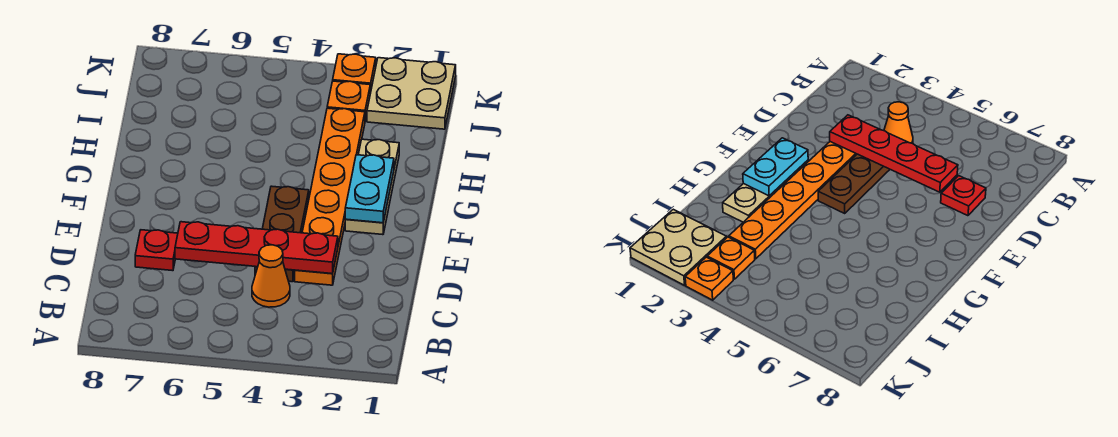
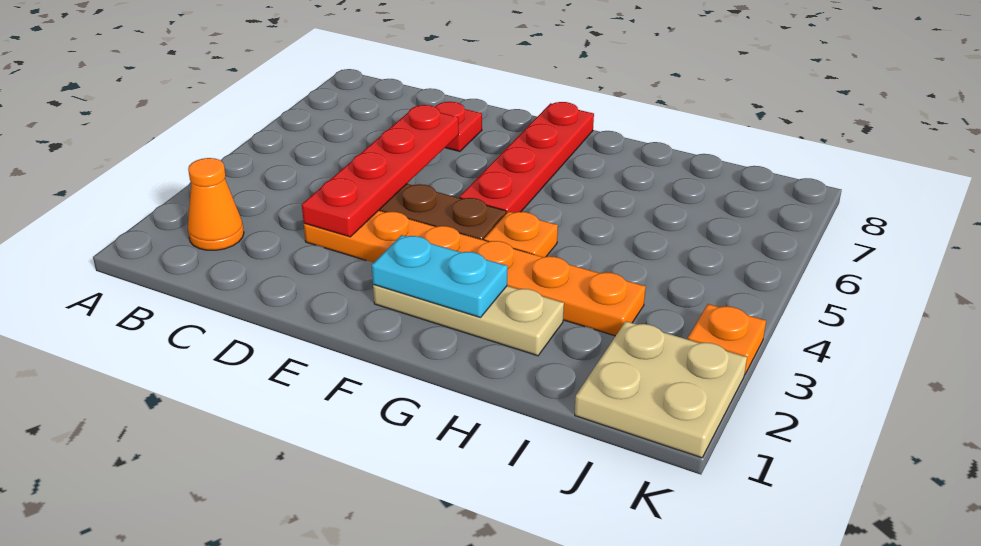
orange cone C4 level 1 -> orange cone B2 level 1
none -> red plate F5:F8 level 1
orange plate J3 level 1 -> orange plate G4 level 1

